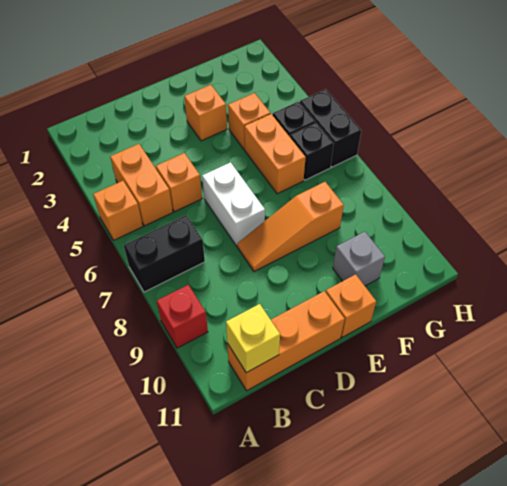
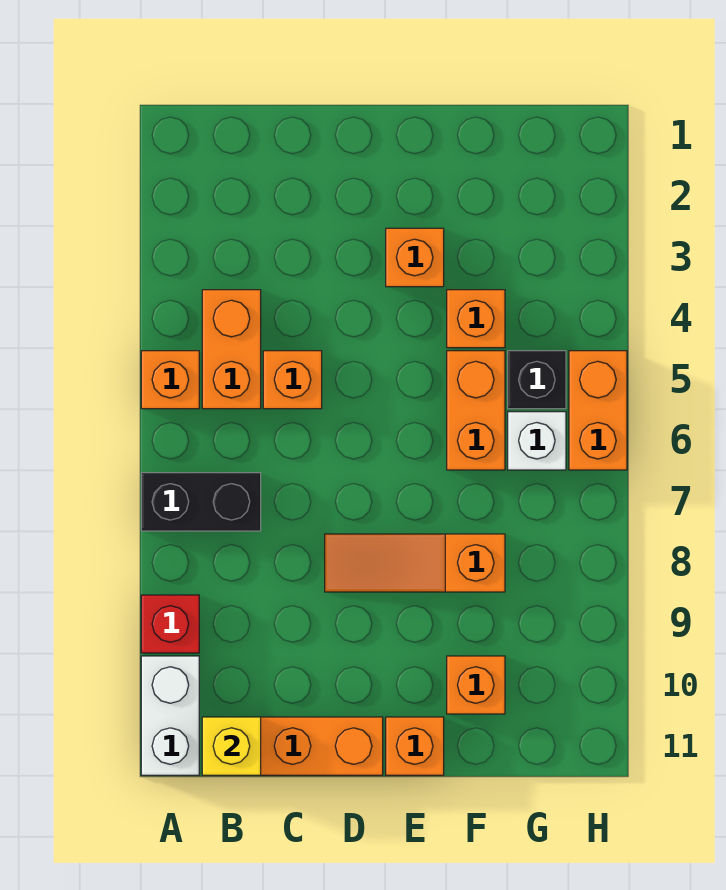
white brick D6:D7 level 1 -> white brick A10:A11 level 1
grey brick F10 level 1 -> orange brick F10 level 1
black brick G6 level 1 -> white brick G6 level 1
black brick H5:H6 level 1 -> orange brick H5:H6 level 1

